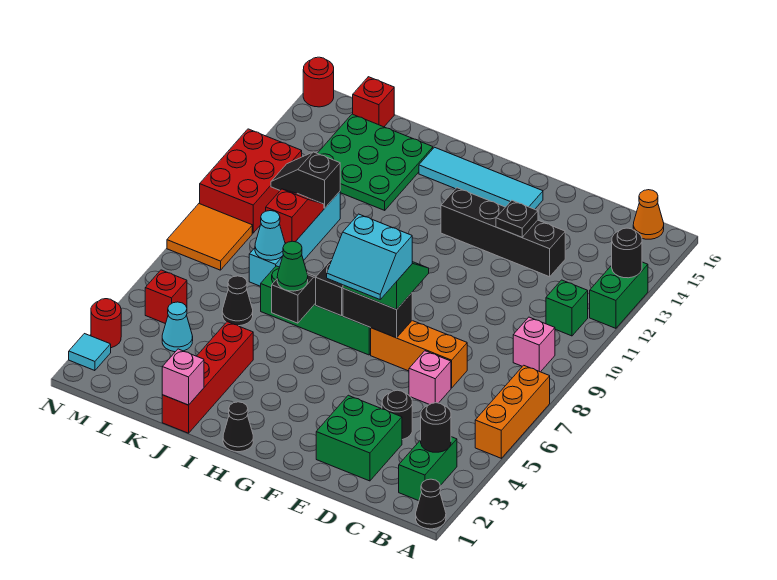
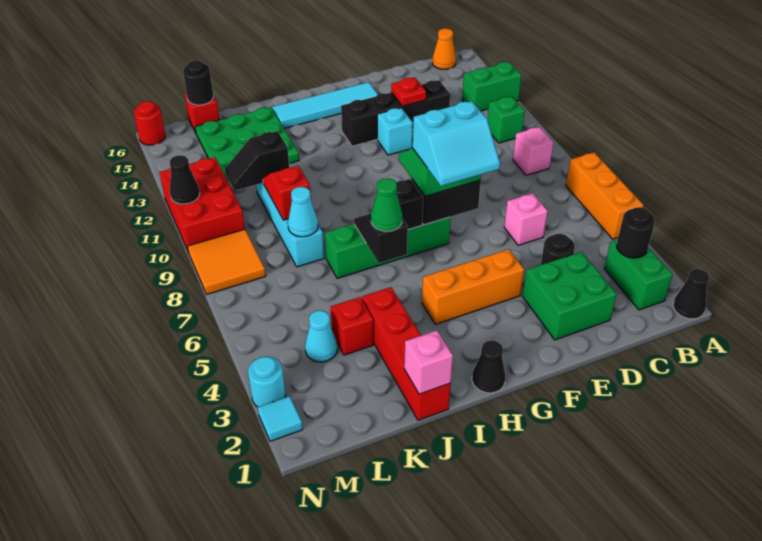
green brick A12:A13 level 1 -> green brick A13:B13 level 1
black round brick A13 level 2 -> black round brick L16 level 2
orange brick D7:F7 level 1 -> orange brick F4:H4 level 1
black plate E13 level 2 -> red plate E13 level 2
none -> cyan brick F12 level 1
black cone K6 level 1 -> black cone N11 level 2
red brick M5 level 1 -> red brick K4 level 1
red round brick N3 level 1 -> cyan round brick N3 level 1

